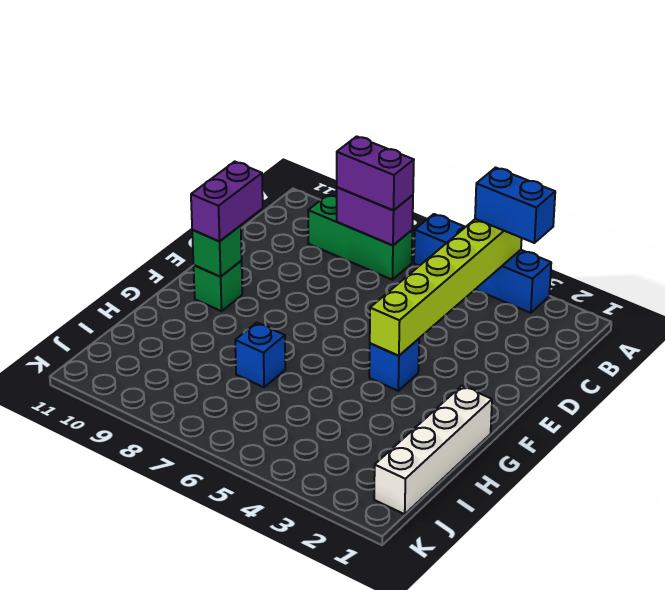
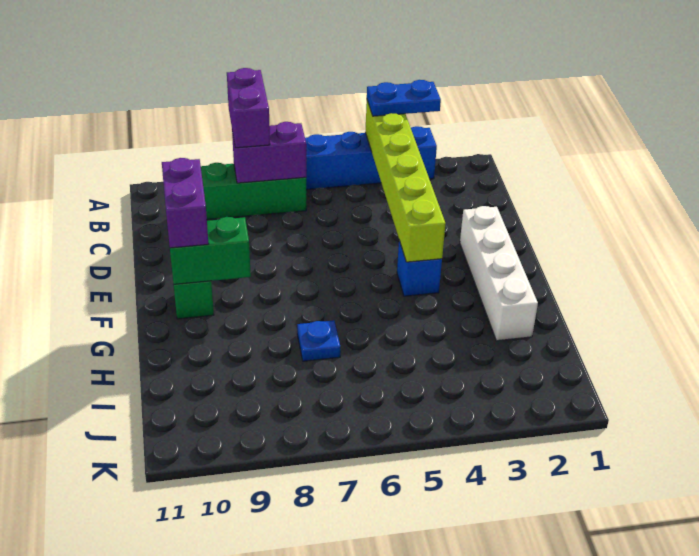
blue brick A3:A4 level 3 -> blue plate A3:A4 level 3
purple brick B7:B8 level 3 -> purple brick A8:B8 level 3
green brick F10 level 2 -> green brick F9:F10 level 2
white brick G1:J1 level 1 -> white brick E2:H2 level 1
blue brick H7 level 1 -> blue plate H7 level 1

